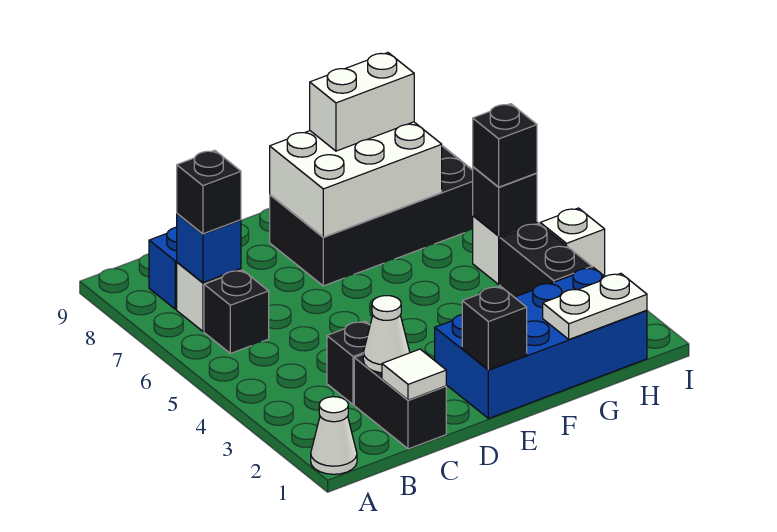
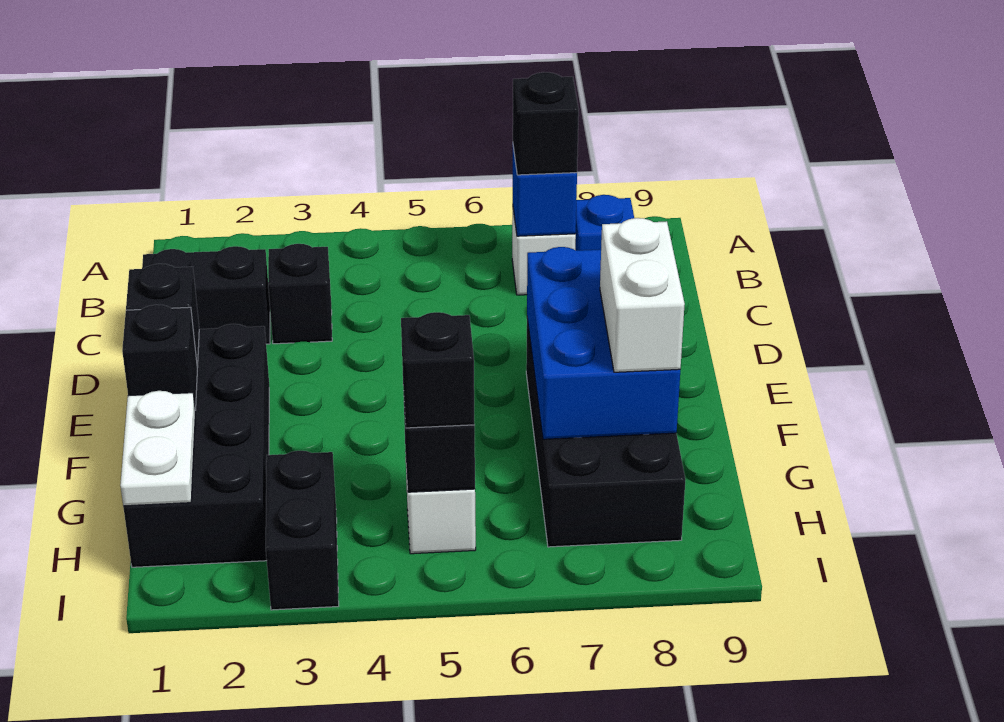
white cone A1 level 1 -> none
black brick B6 level 1 -> black brick F1 level 2
white tile C1 level 2 -> none
white cone C2 level 2 -> none
blue brick E1:H2 level 1 -> black brick E1:H2 level 1
white brick E7:G8 level 2 -> blue brick E7:G8 level 2
black brick H3:H4 level 1 -> black brick H3:I3 level 1
white brick I4 level 1 -> none

